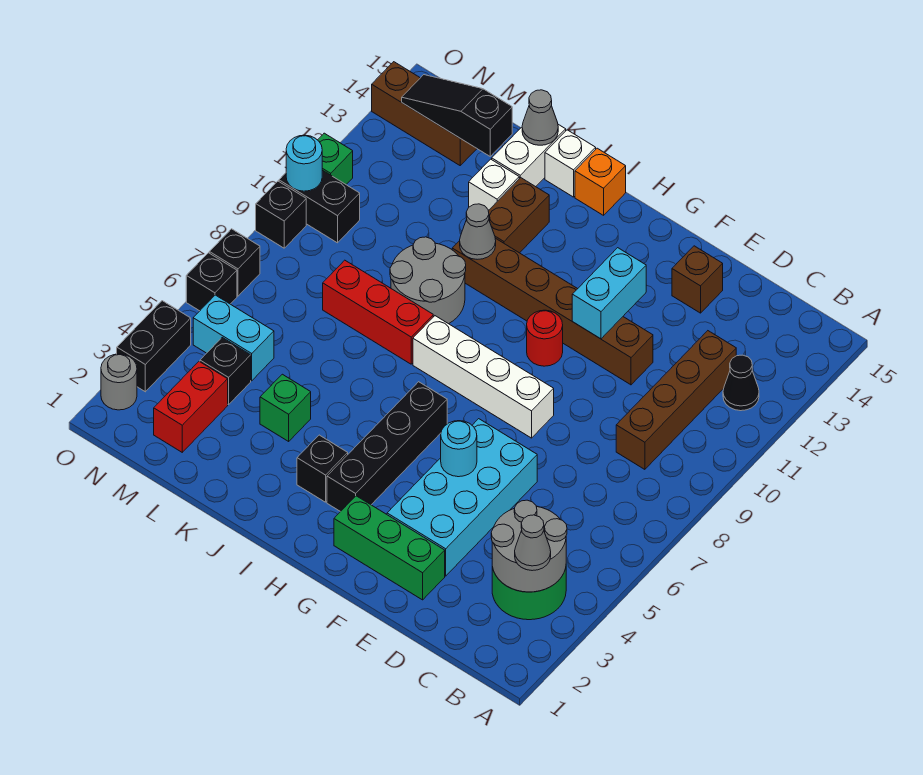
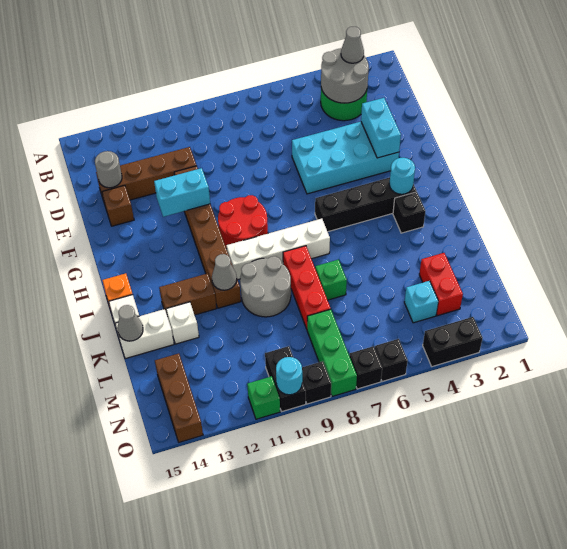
black cone B12 level 1 -> none
brown brick C9:C12 level 1 -> brown brick D11:D14 level 1
green brick E2:G2 level 1 -> green brick M8:O8 level 1
cyan round brick F5 level 2 -> cyan round brick H3 level 2
white brick F8:I8 level 1 -> white brick I7:I10 level 1
red round brick G10 level 1 -> red round brick G9:H10 level 1
green brick K4 level 1 -> green brick K7 level 1
black slope L14:N14 level 2 top L -> none
red brick M2:M3 level 1 -> red brick L3:M3 level 1
black brick M4 level 1 -> cyan brick M4 level 1
cyan brick M5:N5 level 1 -> cyan brick E3:F3 level 2
grey round brick O2 level 1 -> grey round brick D14 level 2

